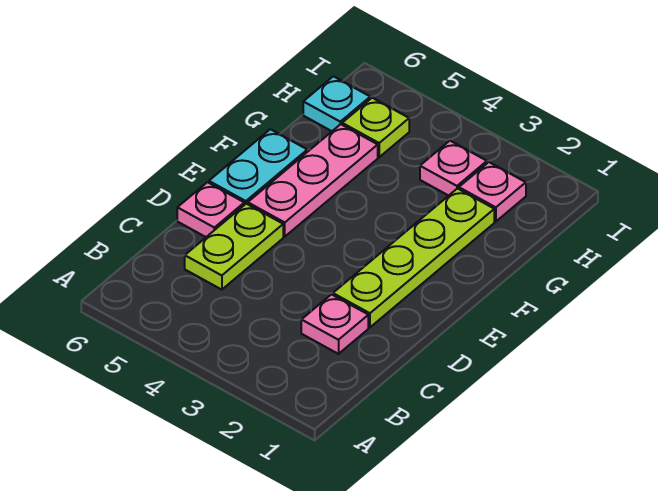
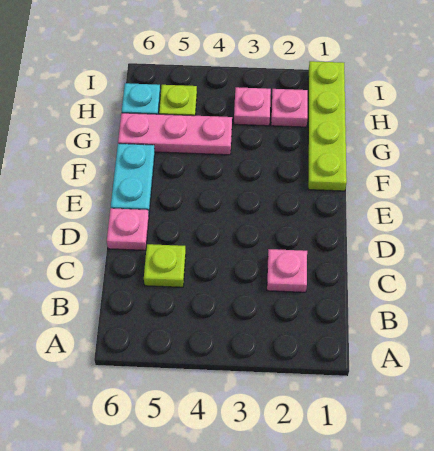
lime plate C5:D5 level 1 -> lime plate C5 level 1
lime plate D2:G2 level 1 -> lime plate F1:I1 level 1
pink plate E5:G5 level 1 -> pink plate G4:G6 level 1

